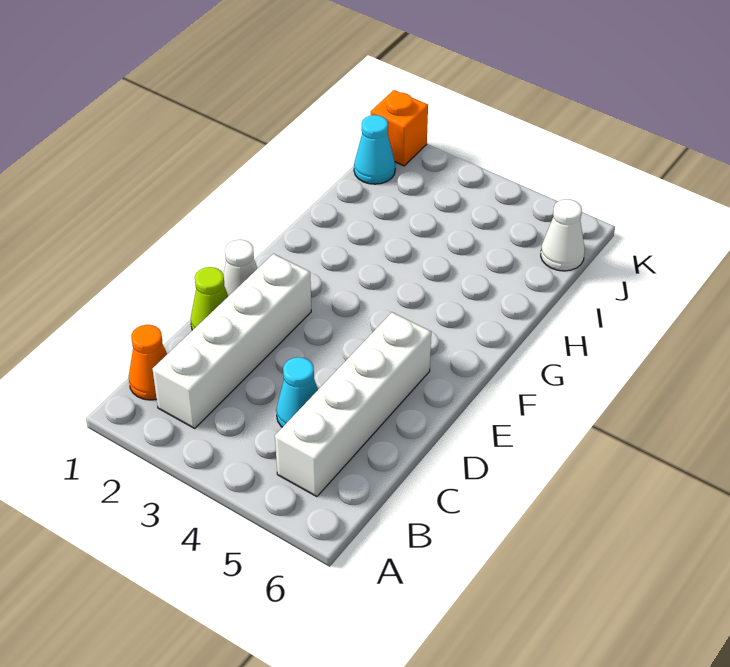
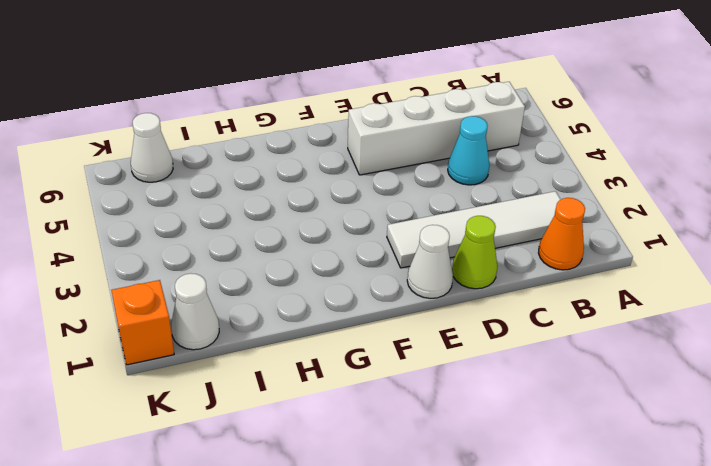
white brick B2:E2 level 1 -> white tile B2:E2 level 1
cyan cone J1 level 1 -> white cone J1 level 1

